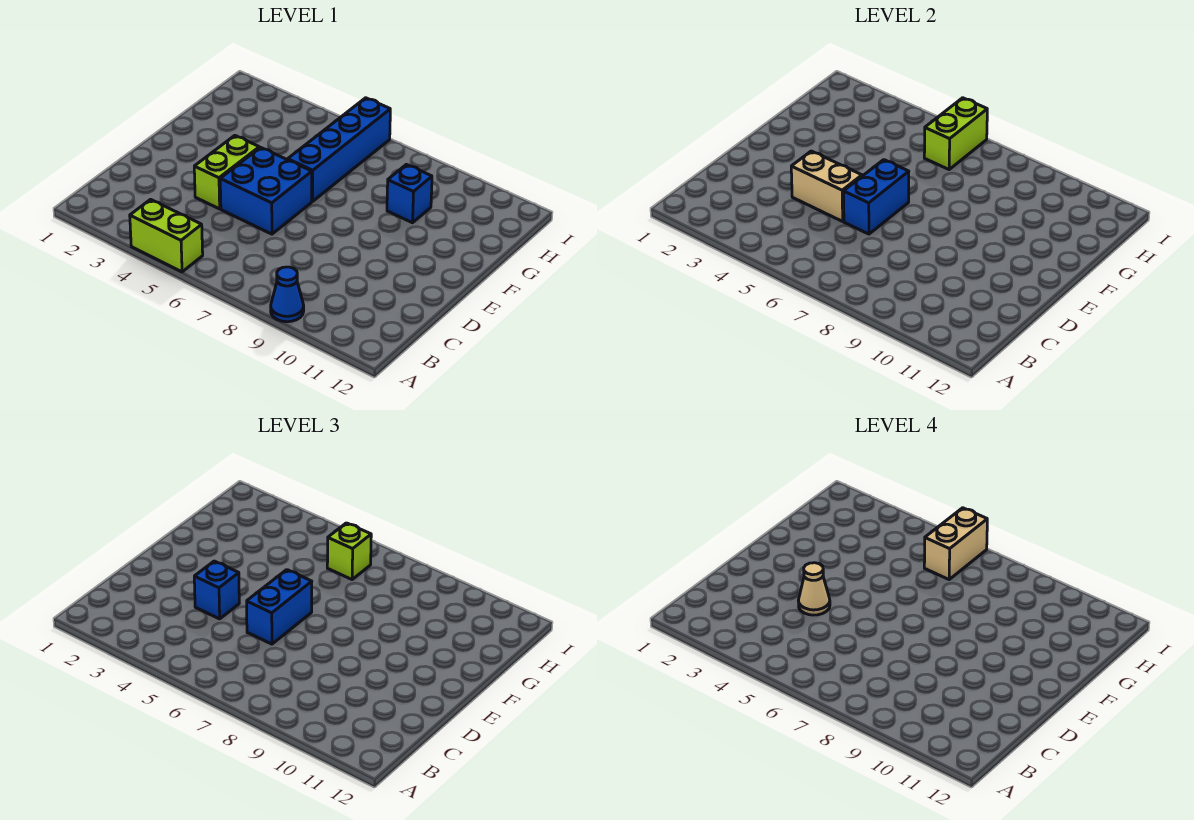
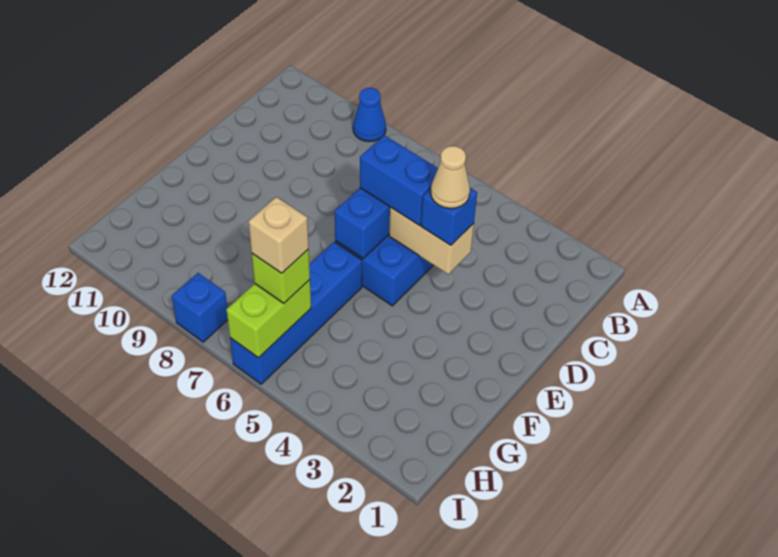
lime brick A4:A5 level 1 -> none
lime brick D4:E4 level 1 -> none
blue brick D6:E6 level 3 -> blue brick D5:D6 level 3
blue brick G9 level 1 -> blue brick I8 level 1
tan brick H6:I6 level 4 -> tan brick H6 level 4

